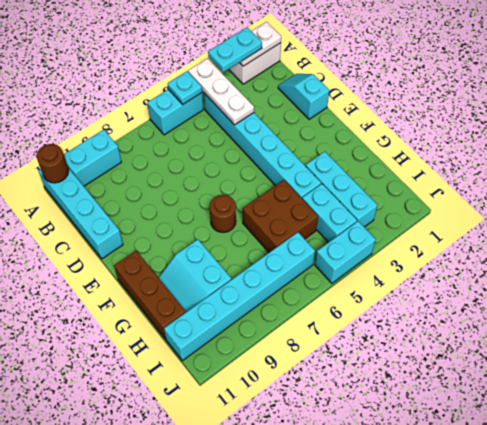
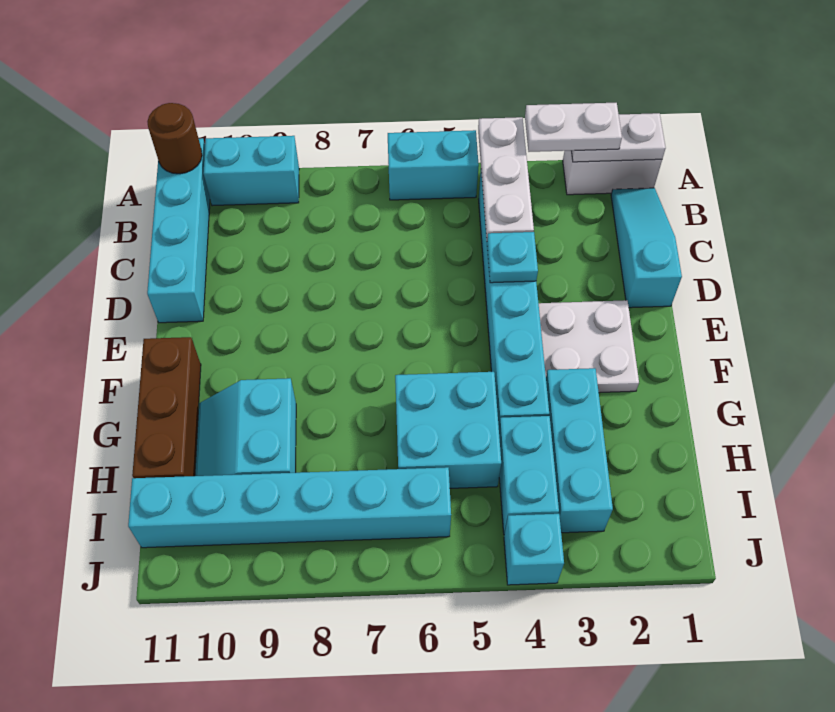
cyan plate A2:A3 level 3 -> white plate A2:A3 level 3
cyan plate A5 level 2 -> cyan plate D4 level 2
cyan slope C1:D1 level 1 top D -> cyan slope B1:D1 level 1 top D
none -> white plate E2:F3 level 1
brown round brick F7 level 1 -> none
brown brick G5:H6 level 1 -> cyan brick G5:H6 level 1
cyan brick J4:J5 level 1 -> cyan brick J4 level 1

